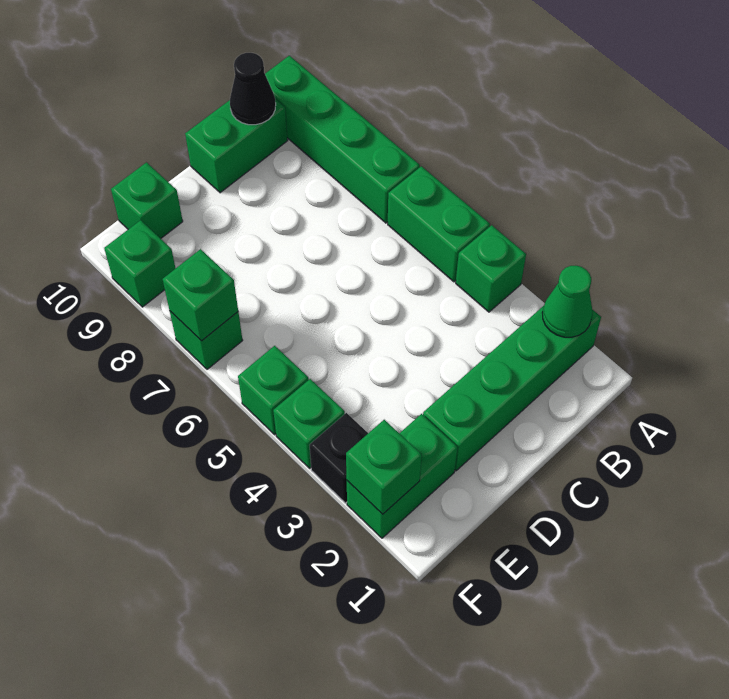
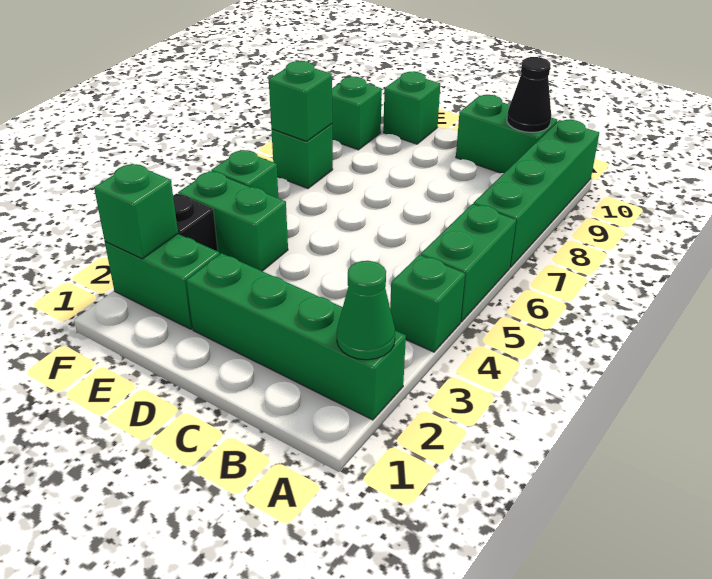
green brick F4 level 1 -> green brick E4:F4 level 1

